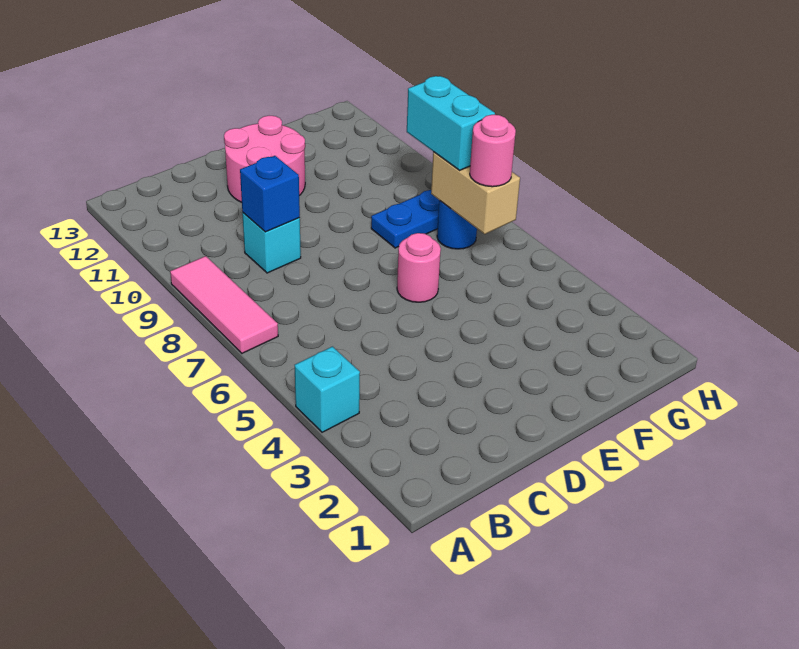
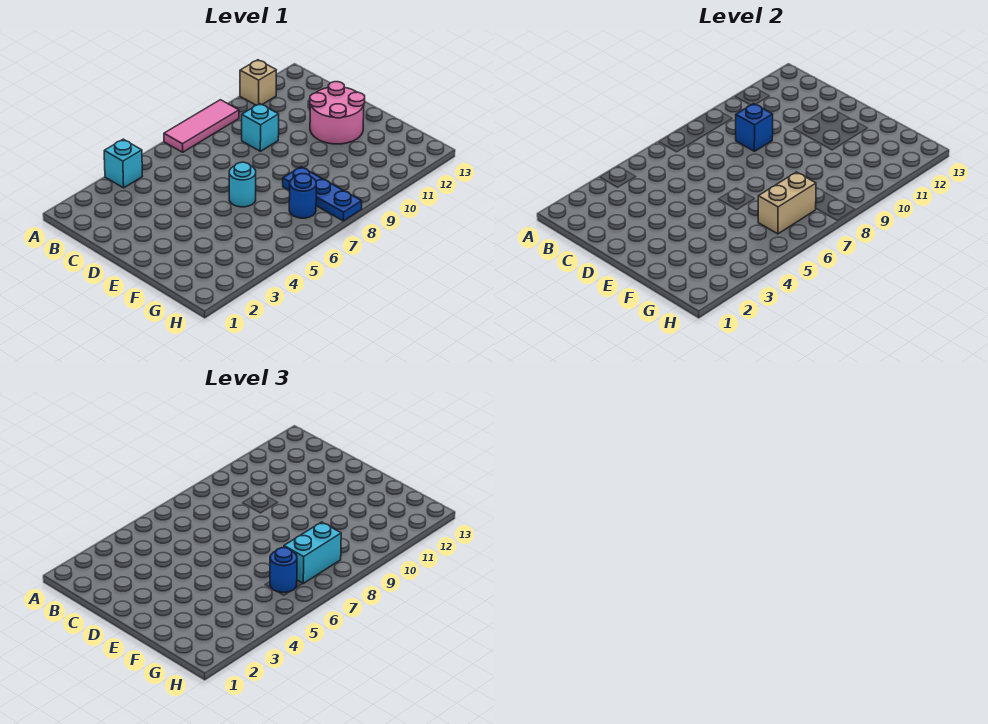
none -> tan brick A11 level 1
pink round brick E6 level 1 -> cyan round brick E6 level 1
pink round brick G6 level 3 -> blue round brick G6 level 3

